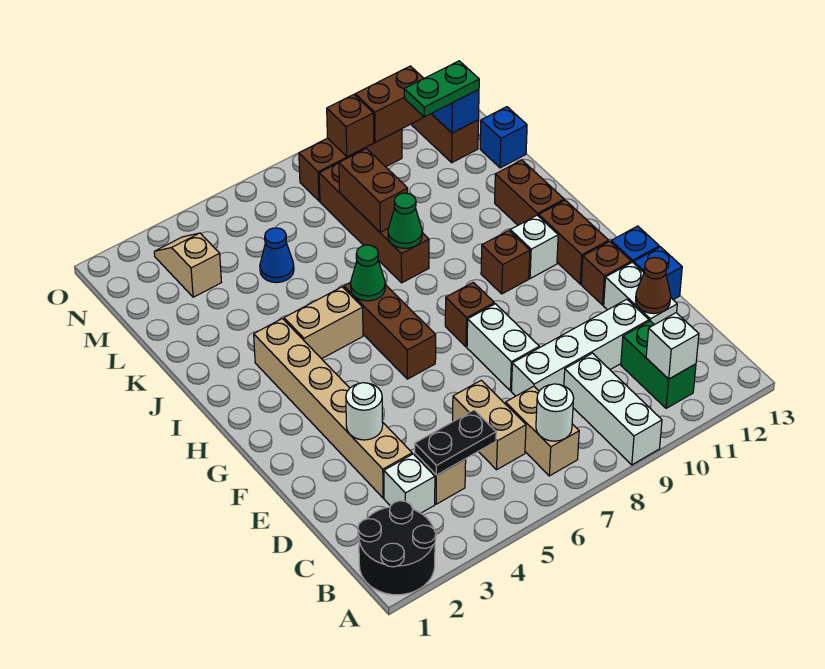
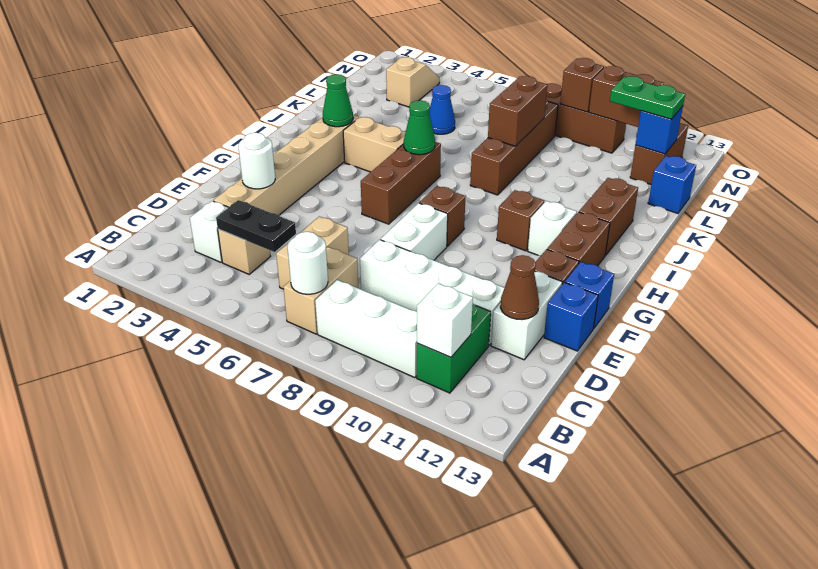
black round brick A1:B2 level 1 -> none
white brick A9:C9 level 1 -> white brick B8:B10 level 1
green cone J8 level 2 -> green cone I3 level 2

